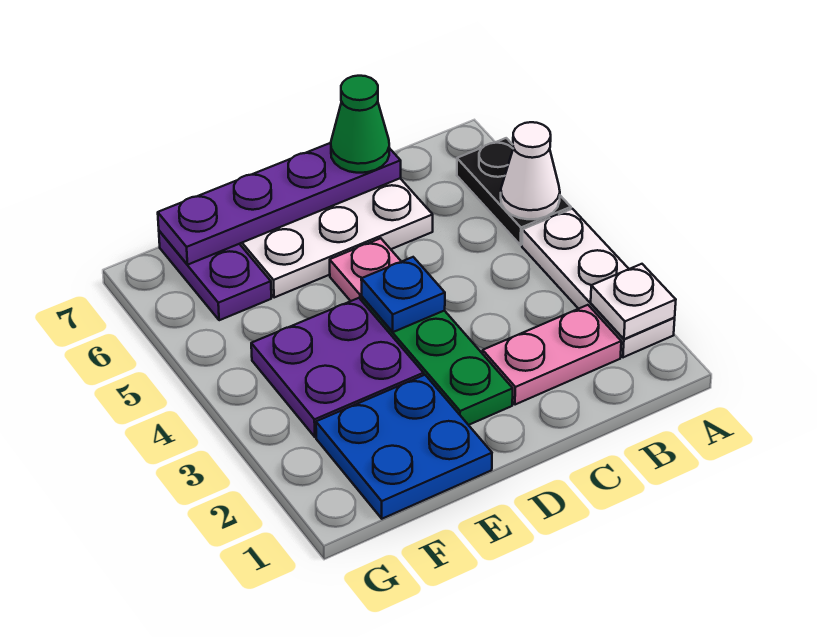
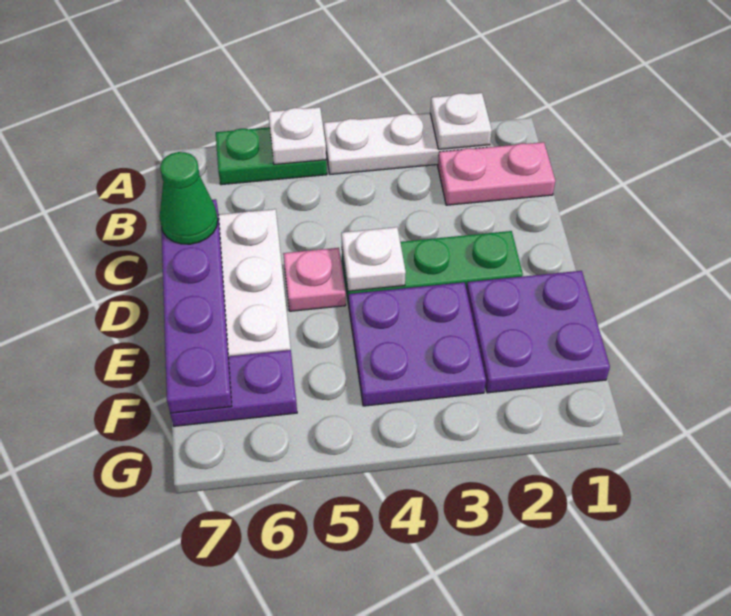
black plate A5:A6 level 1 -> green plate A5:A6 level 1
white cone A5 level 2 -> white plate A5 level 2
pink plate B2:C2 level 1 -> pink plate B1:B2 level 1
blue plate D4 level 2 -> white plate D4 level 2
blue plate E1:F2 level 1 -> purple plate E1:F2 level 1

